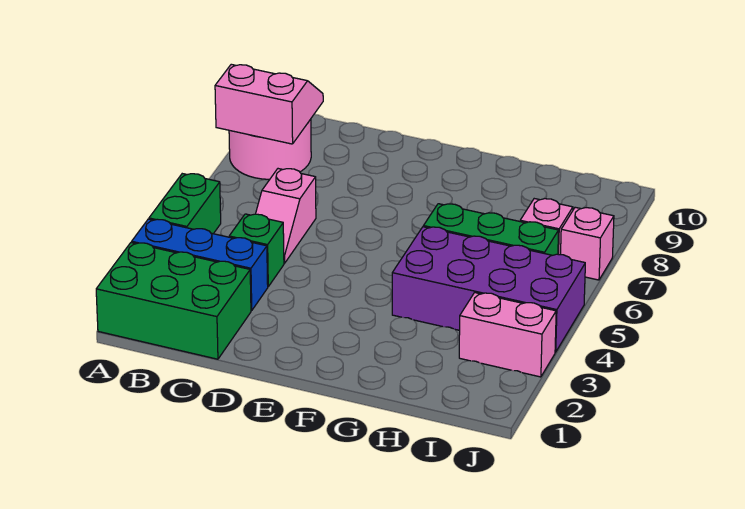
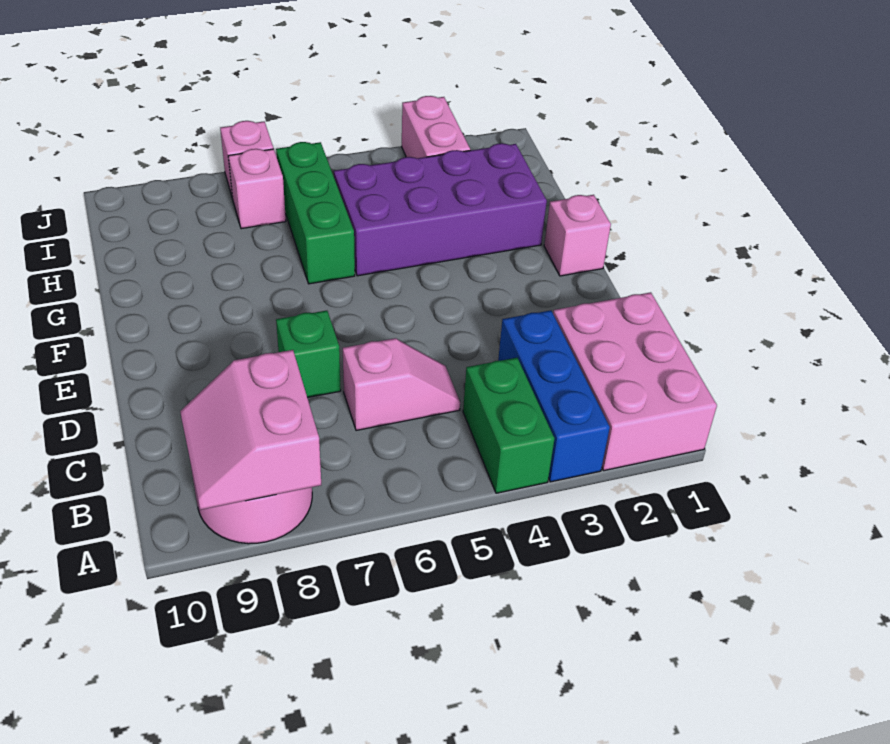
green brick A1:C2 level 1 -> pink brick A1:C2 level 1
green brick A4:A5 level 1 -> green brick A4:B4 level 1
green brick C4 level 1 -> green brick D7 level 1
none -> pink brick F1 level 1
purple brick G4:J5 level 1 -> purple brick G2:H5 level 1

